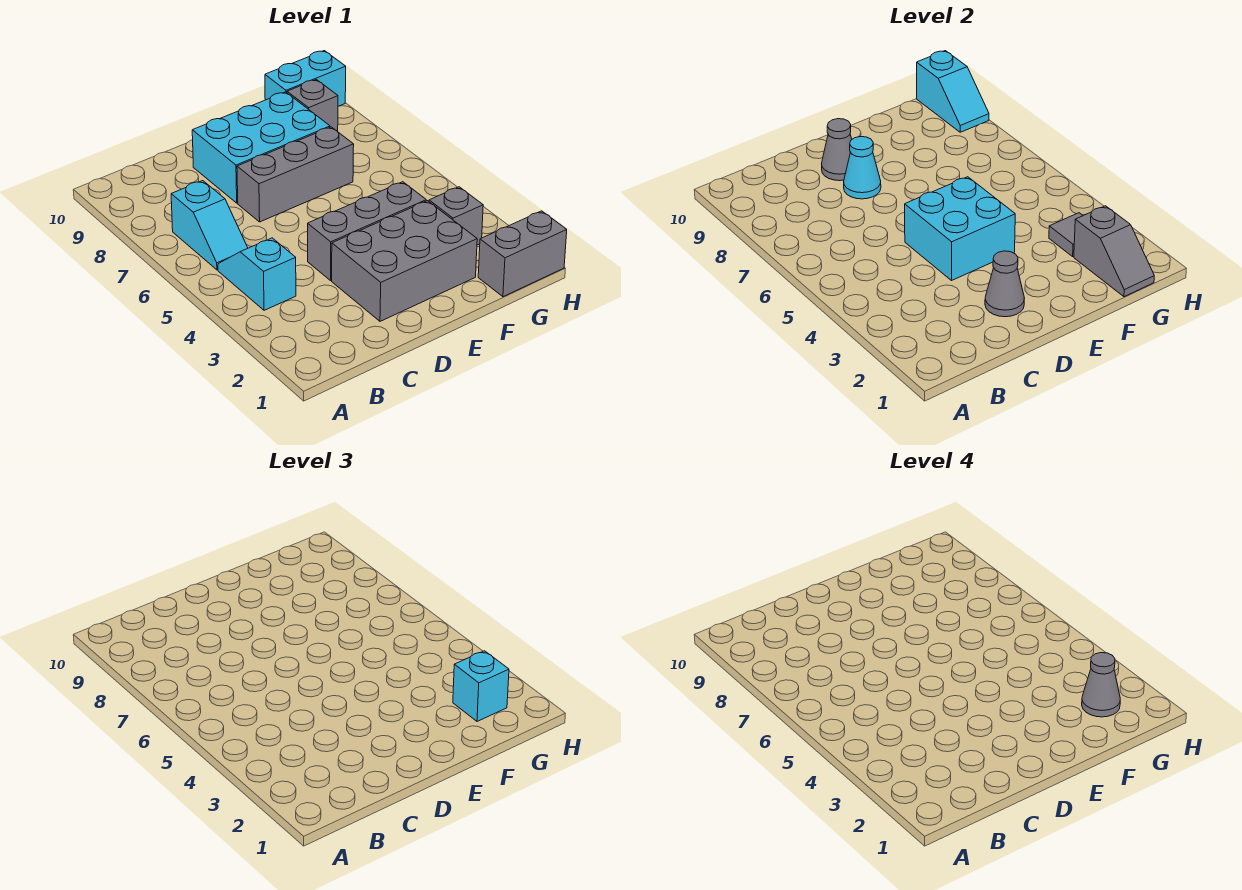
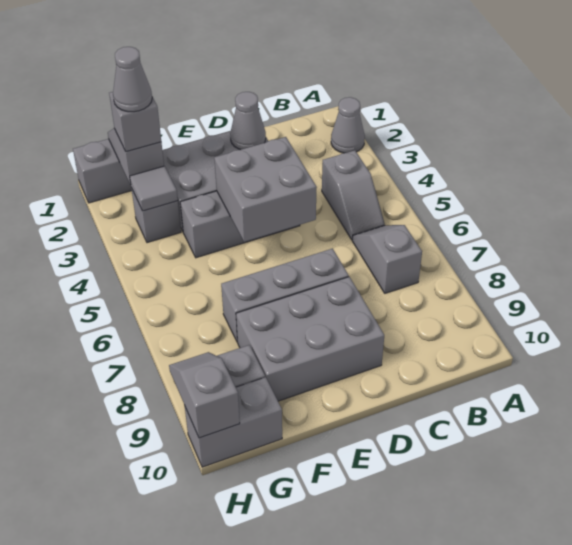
cyan slope B4:B5 level 1 top 4 -> grey slope B4:B5 level 1 top 4
cyan slope B6:B7 level 1 top 7 -> grey slope B6:B7 level 1 top 7
cyan brick D4:E5 level 2 -> grey brick D4:E5 level 2
cyan brick D8:F9 level 1 -> grey brick D8:F9 level 1
cyan cone D8 level 2 -> none
grey cone D9 level 2 -> grey cone A2 level 1
cyan brick G2 level 3 -> grey brick G2 level 3
cyan brick G10:H10 level 1 -> grey brick G10:H10 level 1
cyan slope H9:H10 level 2 top 10 -> grey slope H9:H10 level 2 top 10

